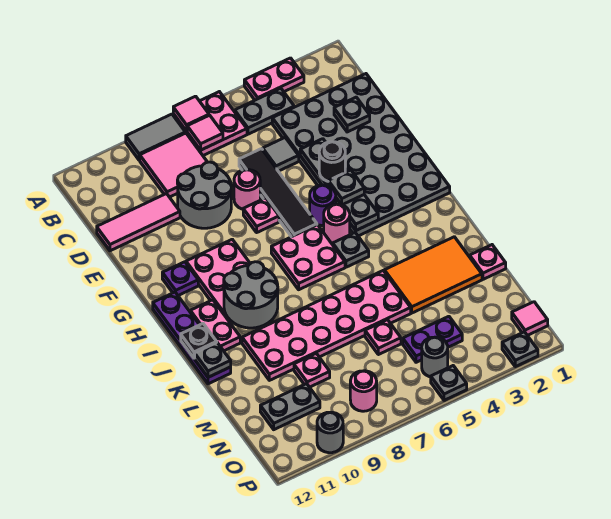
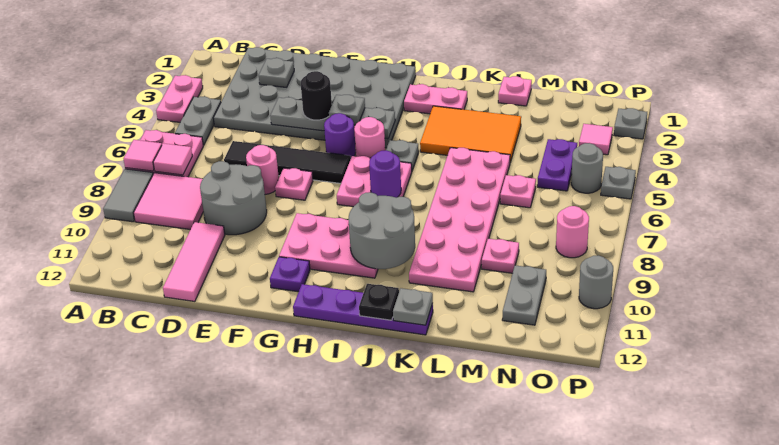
grey tile D5 level 1 -> none
none -> purple round brick I7 level 2
pink plate I11:J11 level 1 -> pink plate I2:J2 level 1
orange tile K2:L4 level 1 -> orange tile J3:L4 level 1
pink tile O1 level 1 -> pink tile O3 level 1

